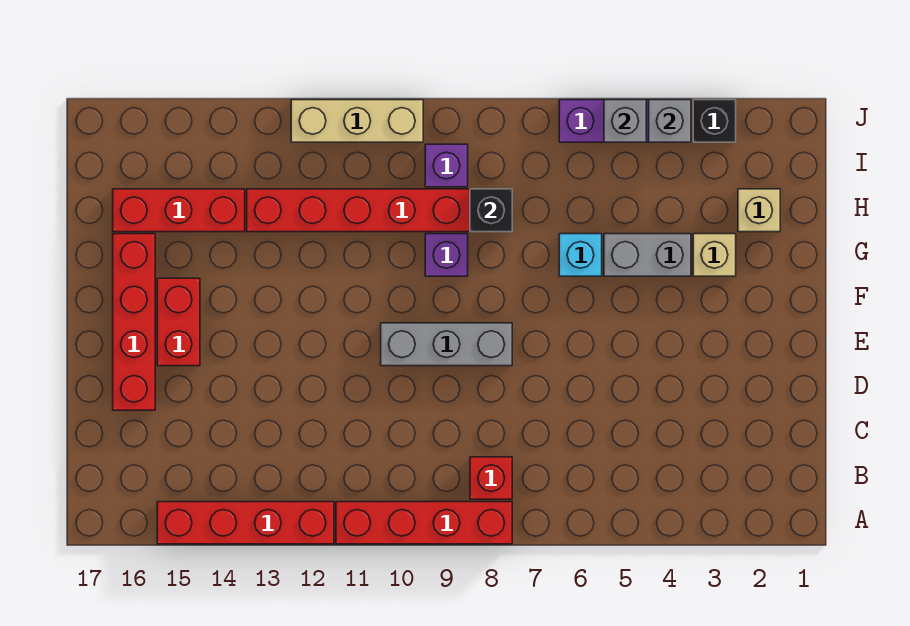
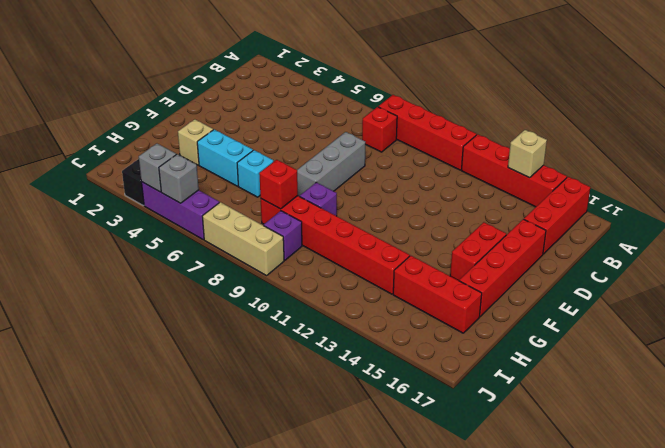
none -> red brick A16:C16 level 1
grey brick E8:E10 level 1 -> grey brick D8:F8 level 1
grey brick G4:G5 level 1 -> cyan brick G4:G5 level 1
tan brick H2 level 1 -> tan brick A14 level 2
black brick H8 level 2 -> red brick H8 level 2
tan brick J10:J12 level 1 -> tan brick J7:J9 level 1

